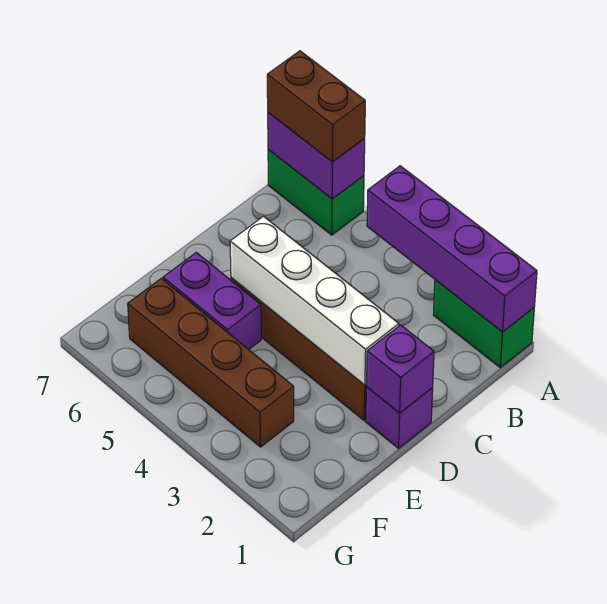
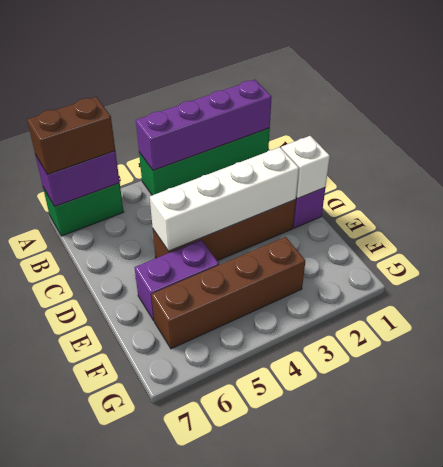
green brick A1:A2 level 1 -> green brick A1:A4 level 1
purple brick D1 level 2 -> white brick D1 level 2

